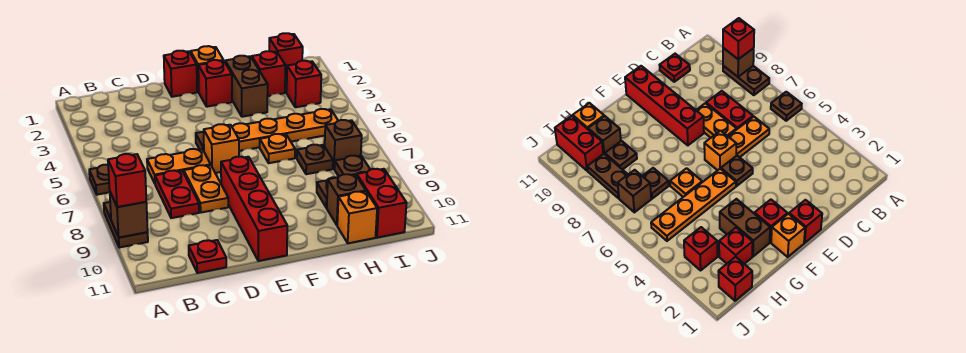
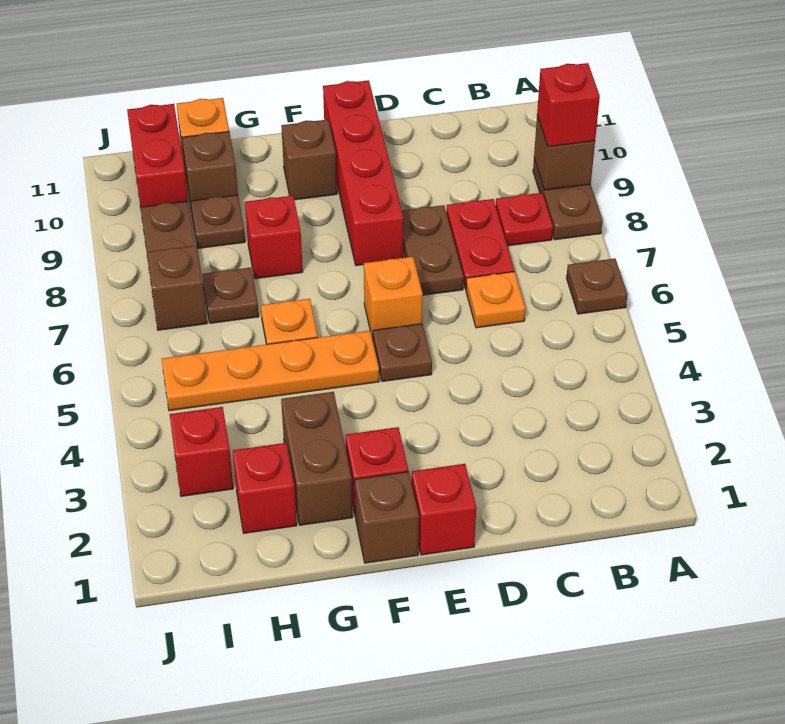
orange plate C6:D6 level 1 -> orange plate C6 level 1
red plate C11 level 1 -> red plate B8 level 1
orange plate D7:D8 level 1 -> brown plate D7:D8 level 1
orange brick F1 level 1 -> brown brick F1 level 1
none -> brown brick F10 level 1
red brick I1 level 1 -> red brick G8 level 1

